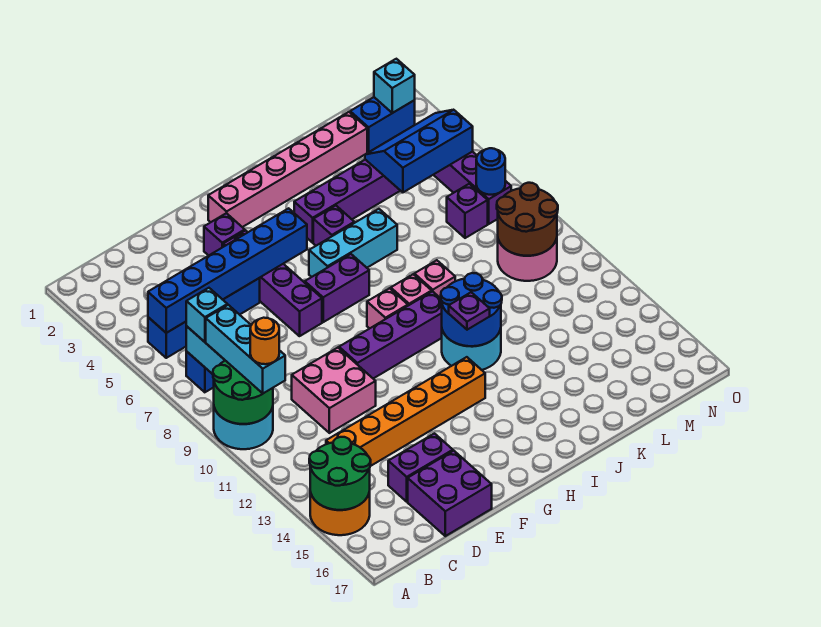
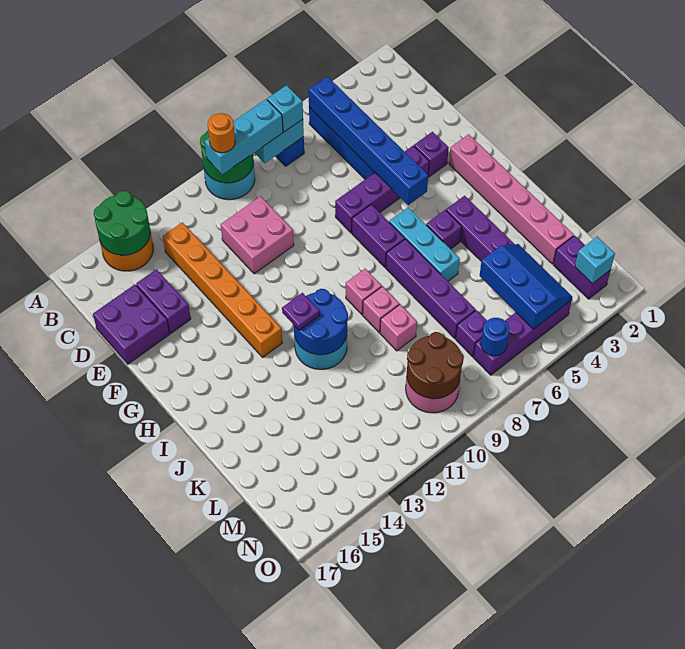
purple brick F10:I10 level 1 -> purple brick I7:L7 level 1
pink brick H9 level 1 -> pink brick K9 level 1
blue brick M2:N2 level 1 -> purple brick M2:N2 level 1

